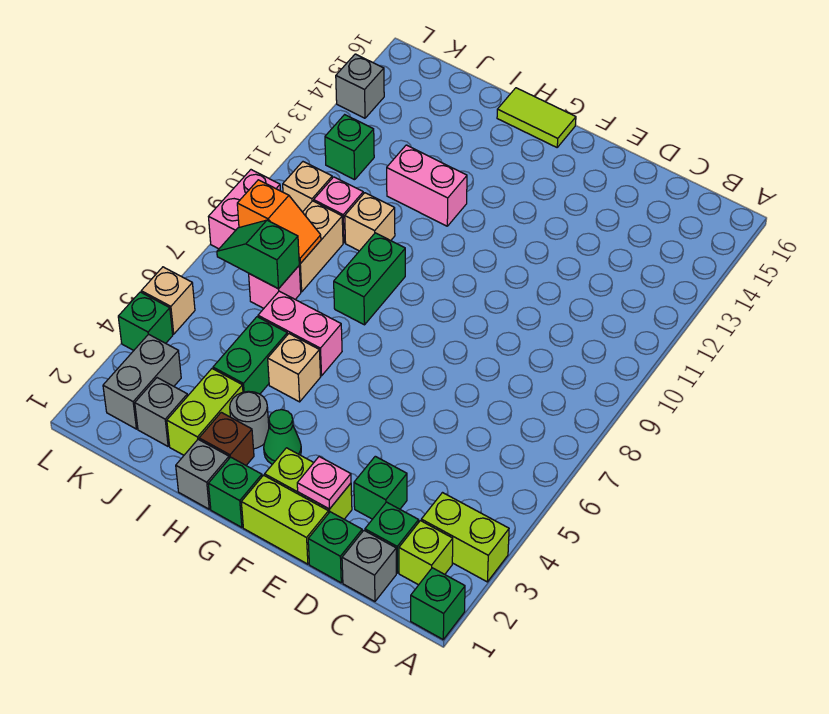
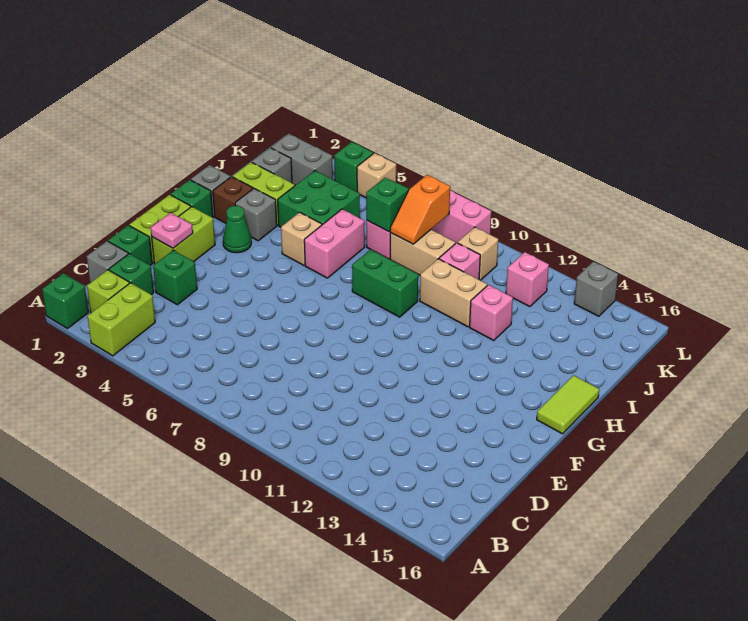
grey round brick H3 level 1 -> grey brick H3 level 1
pink brick H12:I12 level 1 -> pink brick I12 level 1
green brick I4:I5 level 1 -> green brick I4:J5 level 1
tan brick I10 level 1 -> tan brick I10:I11 level 1
green brick K12 level 1 -> pink brick K12 level 1

